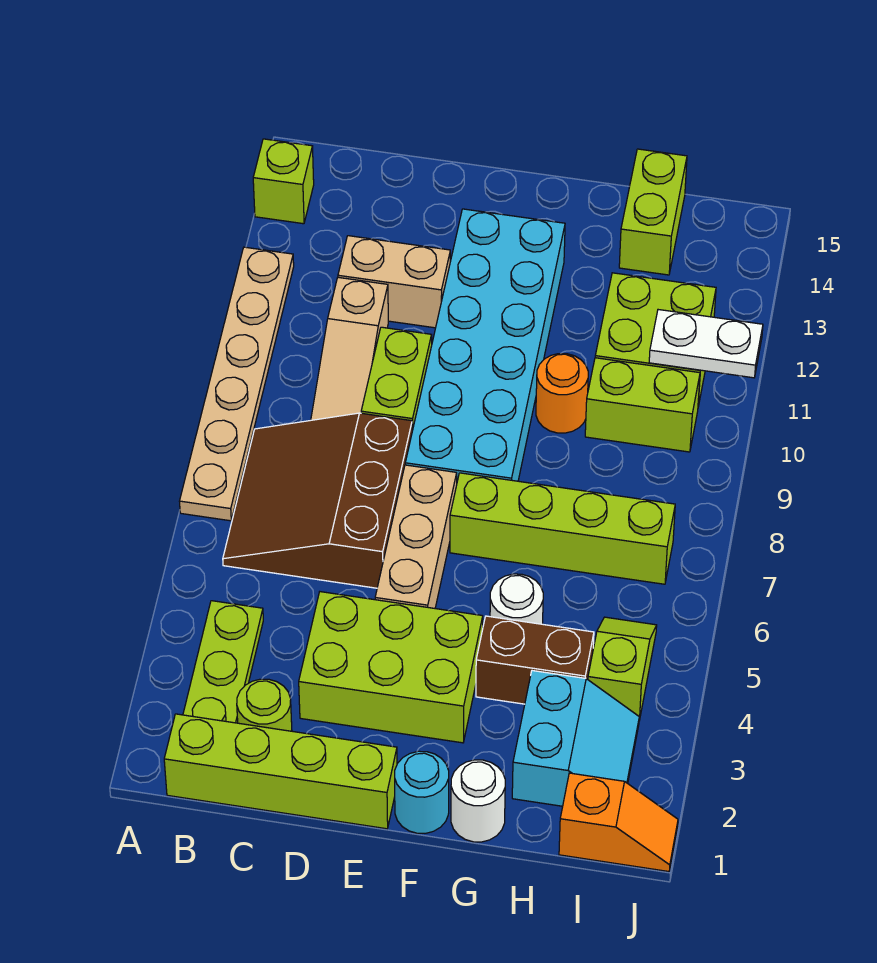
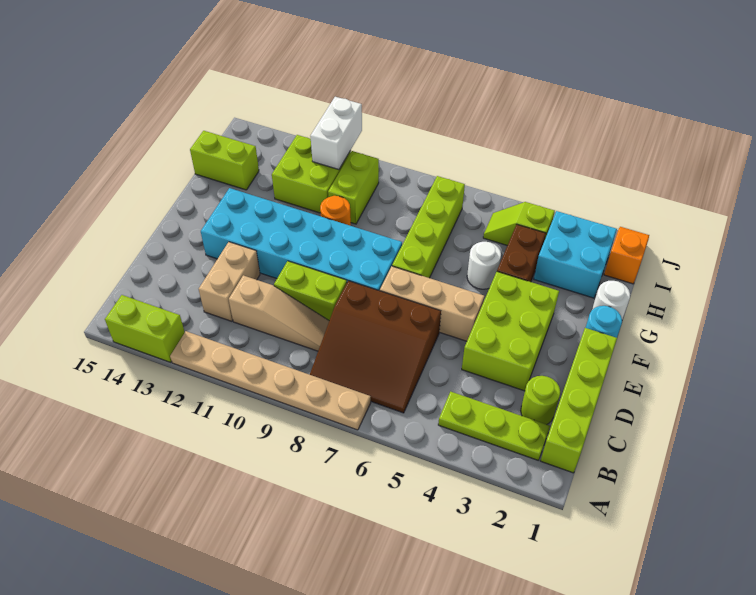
lime brick A14 level 1 -> lime brick A13:A14 level 1
cyan slope H2:I3 level 1 top H -> cyan brick H2:I3 level 1
white plate I11:J11 level 2 -> white brick I11:J11 level 2

